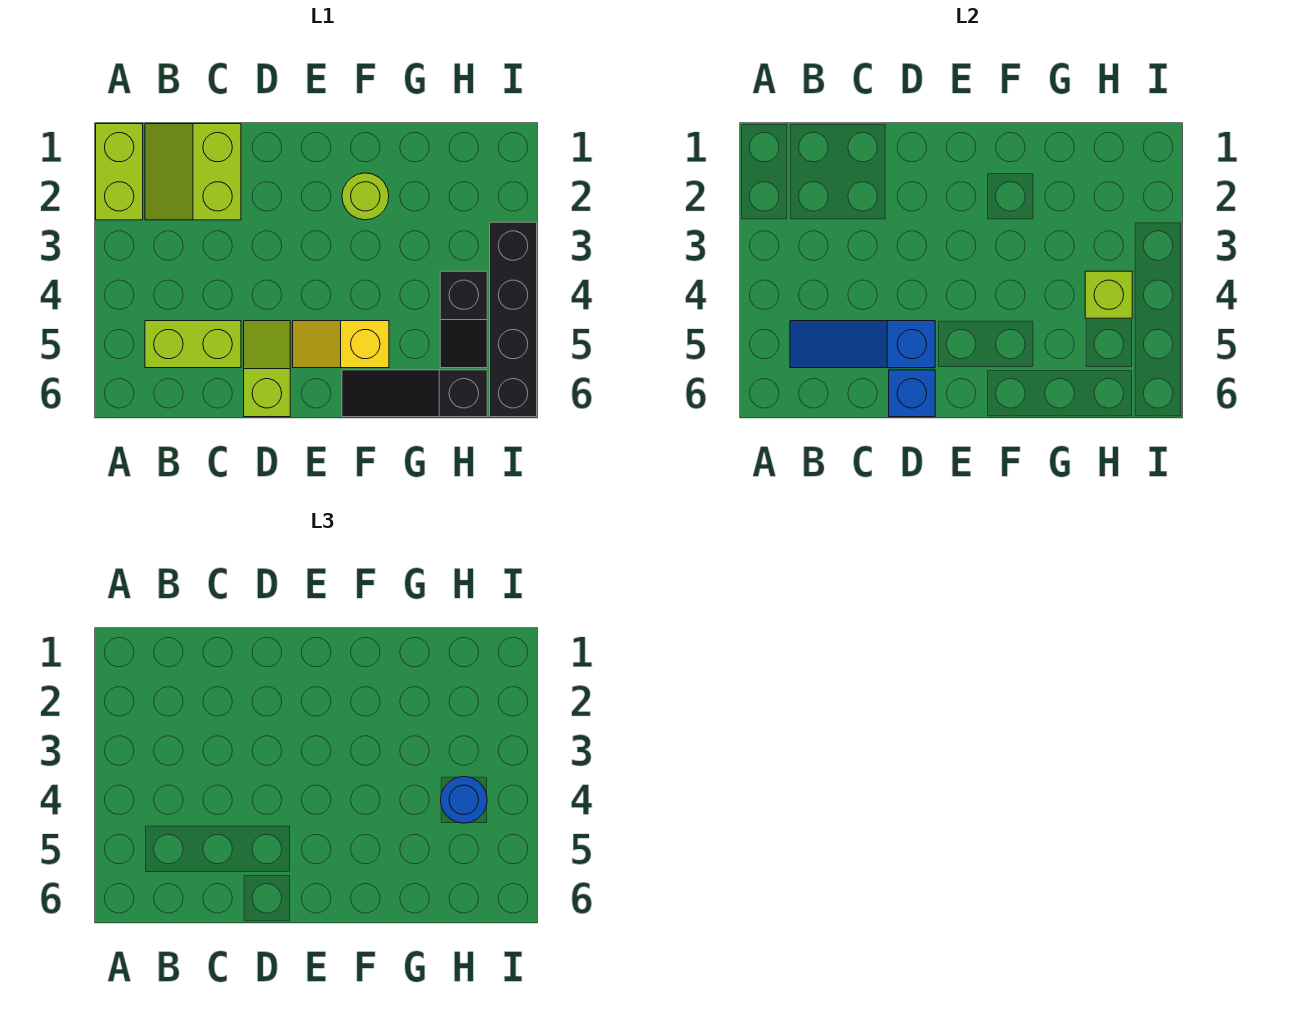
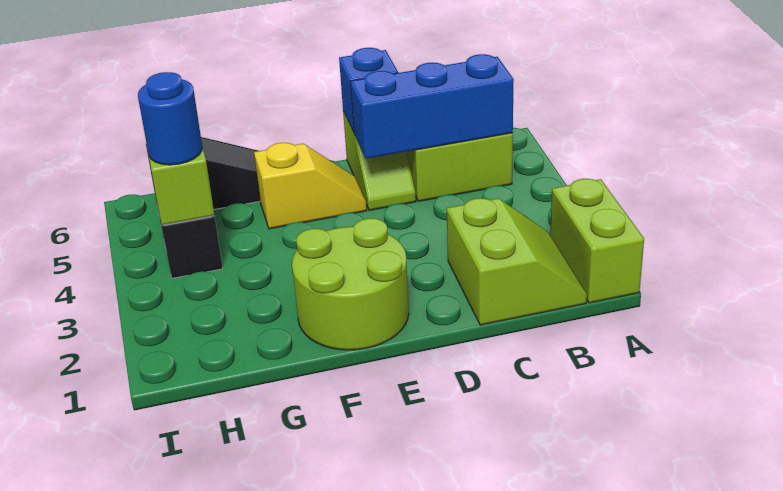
blue slope B5:D5 level 2 top D -> blue brick B5:D5 level 2
lime round brick F2 level 1 -> lime round brick E1:F2 level 1
black brick I3:I6 level 1 -> none

